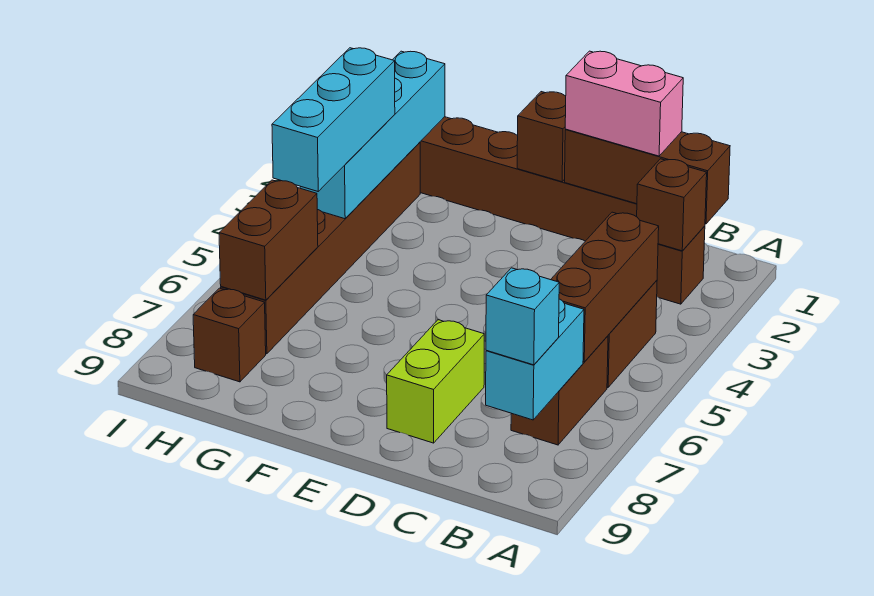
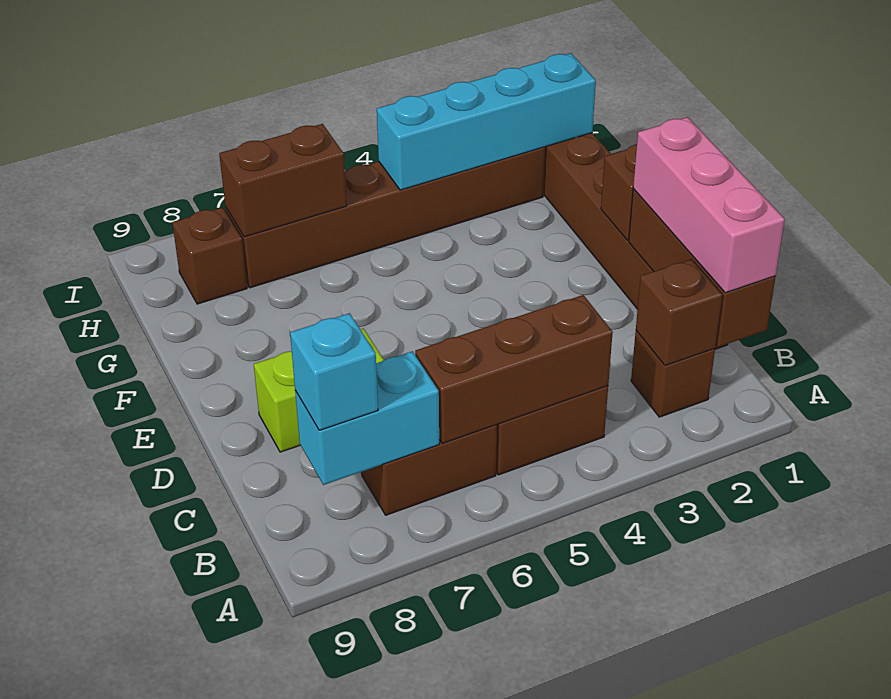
pink brick C1:D1 level 3 -> pink brick B1:D1 level 3
cyan brick H3:H5 level 3 -> none

